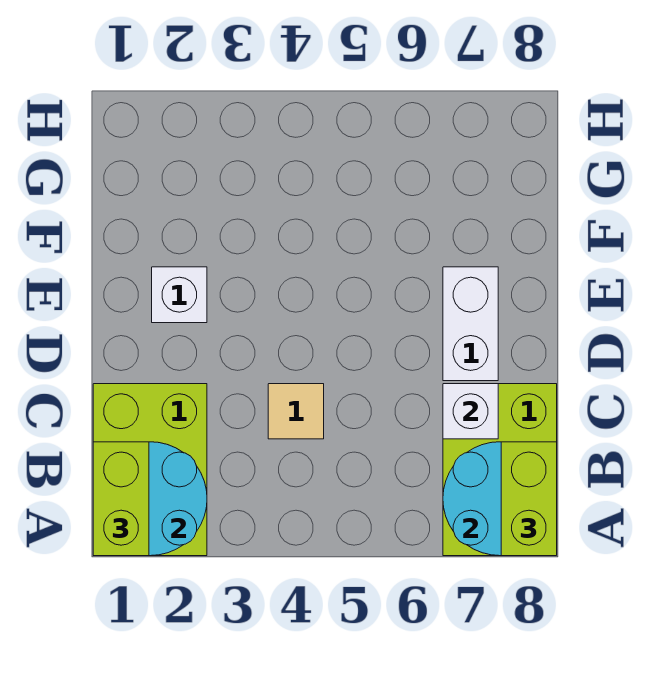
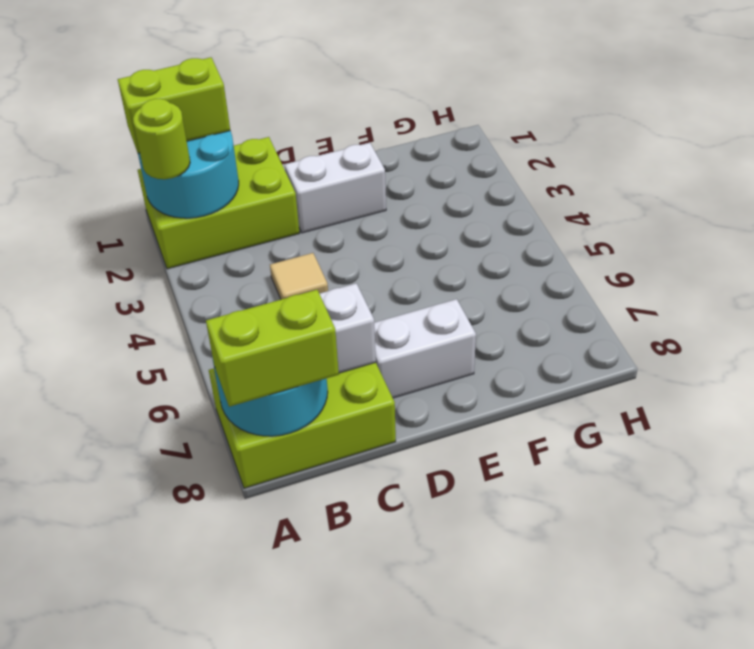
none -> lime round brick A2 level 3
white brick E2 level 1 -> white brick D2:E2 level 1

